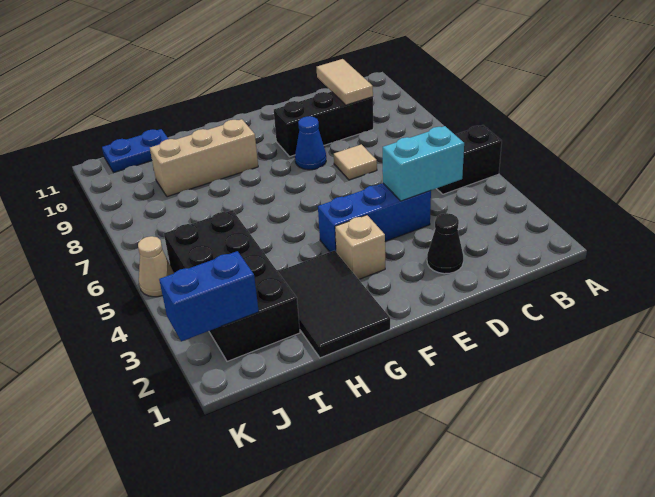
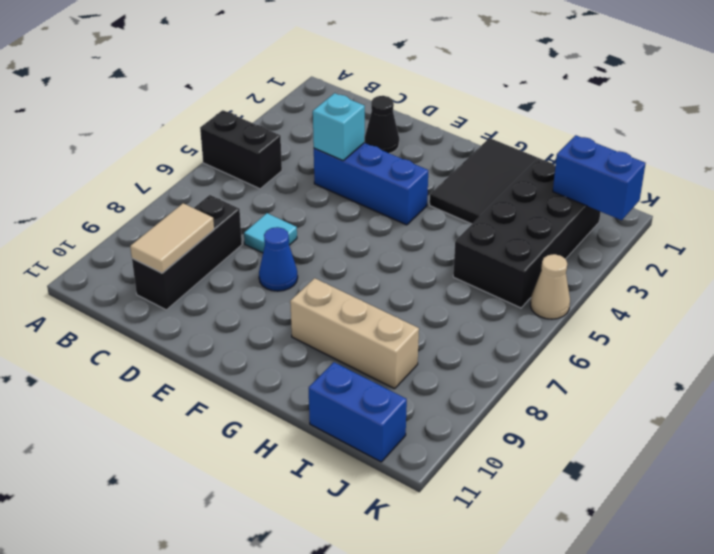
cyan brick C4:D4 level 2 -> cyan brick D4 level 2
black brick C9:E9 level 1 -> black brick C8:C10 level 1
tan tile D7 level 1 -> cyan tile D7 level 1
tan brick F3 level 1 -> none
blue plate I11:J11 level 1 -> blue brick I11:J11 level 1

